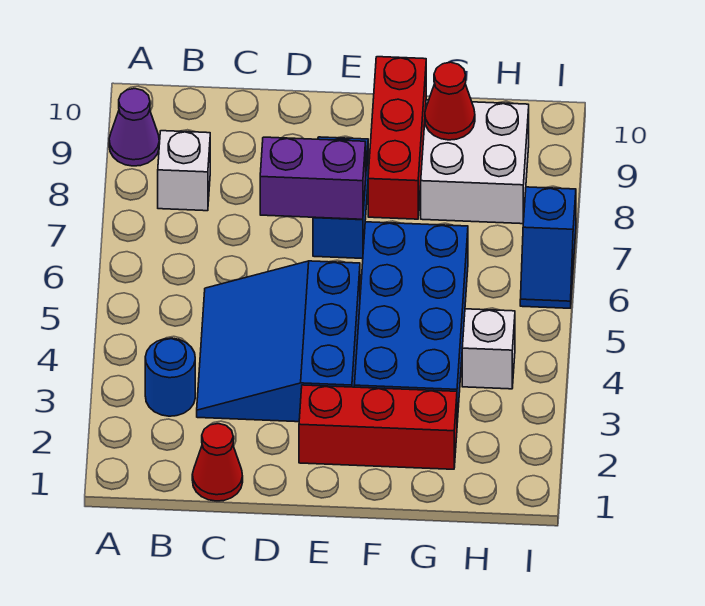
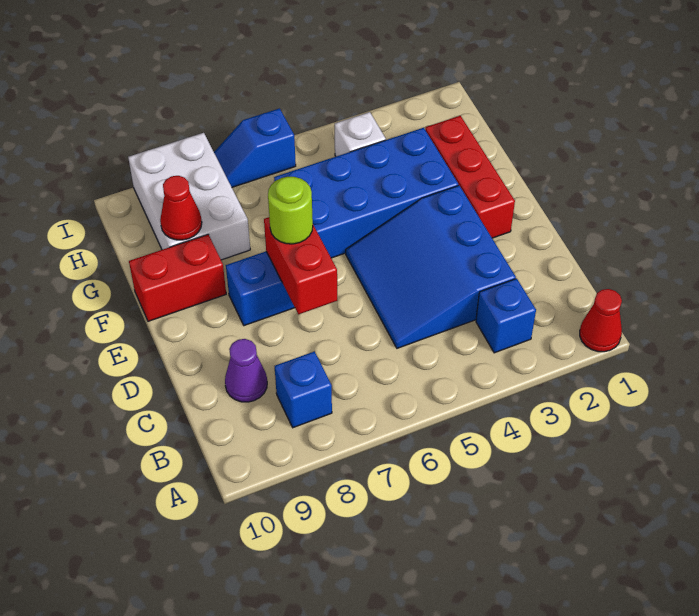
purple cone A9 level 1 -> purple cone C9 level 1
blue round brick B3 level 1 -> blue brick B3 level 1
white brick B8 level 1 -> blue brick B8 level 1
red cone C1 level 1 -> red cone A1 level 1
blue slope C3:E5 level 1 top E -> blue slope C3:E5 level 1 top 3
purple brick D7:E7 level 2 -> red brick D7:E7 level 2
none -> lime round brick E7 level 3
red brick F8:F10 level 1 -> red brick F9:F10 level 1
white brick G8:H9 level 1 -> white brick G8:I9 level 1
blue slope I6:I7 level 1 top 7 -> blue slope I6:I7 level 1 top 6

